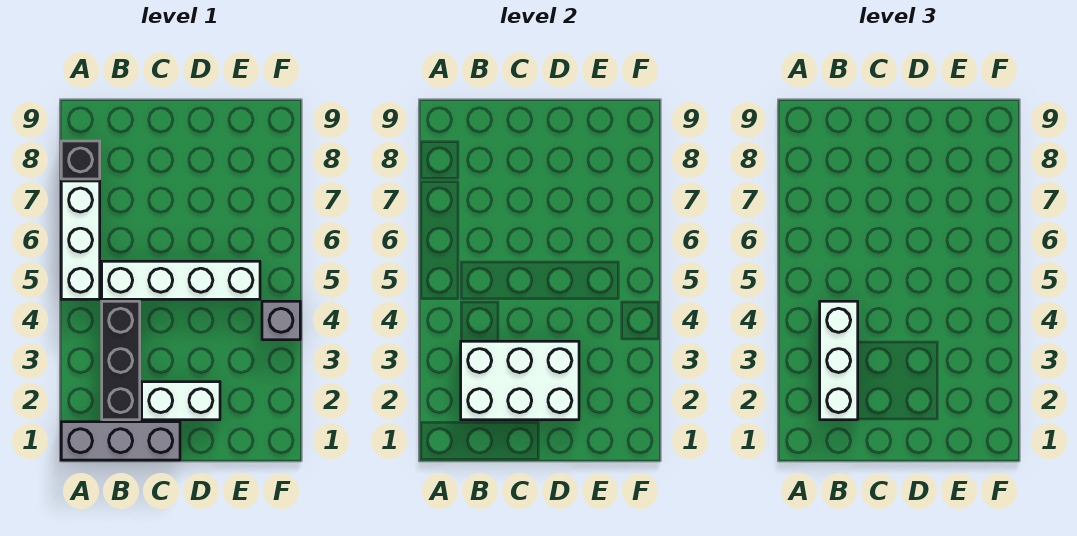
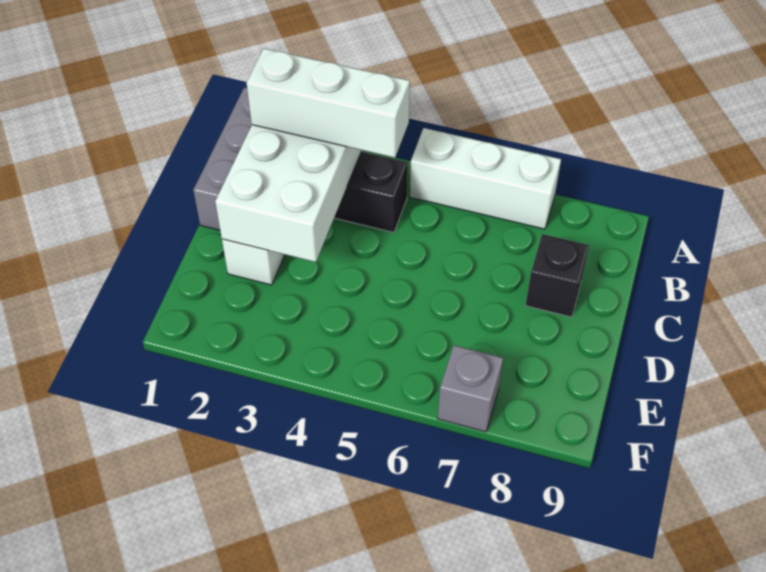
black brick A8 level 1 -> black brick C8 level 1
white brick B5:E5 level 1 -> none
grey brick F4 level 1 -> grey brick F7 level 1

